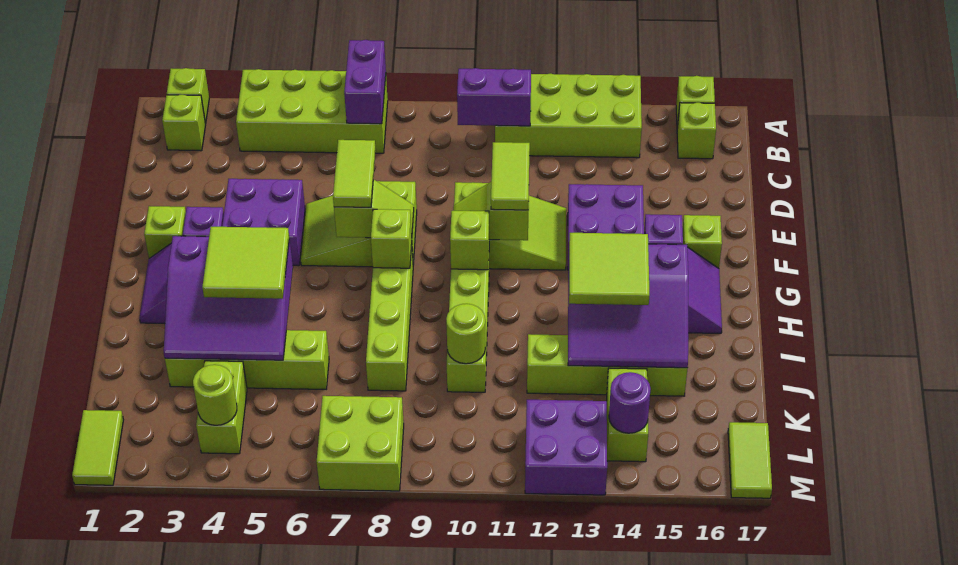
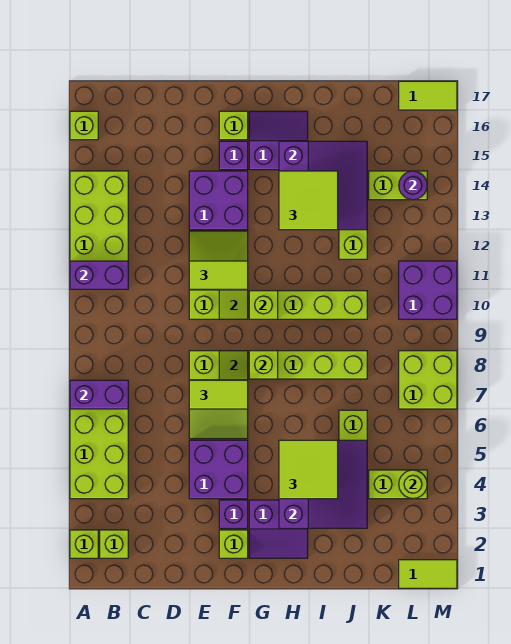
purple brick B10:B11 level 2 -> purple brick A11:B11 level 2
lime brick B16 level 1 -> none
lime round brick J10 level 2 -> none
purple brick L12:M13 level 1 -> purple brick L10:M11 level 1

